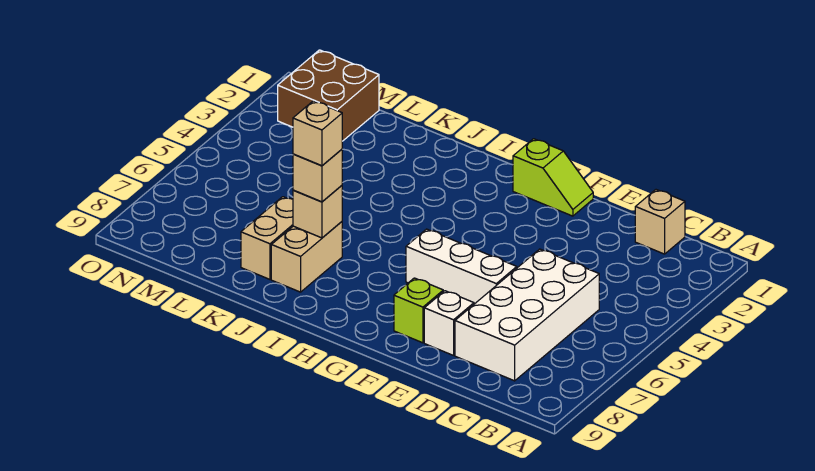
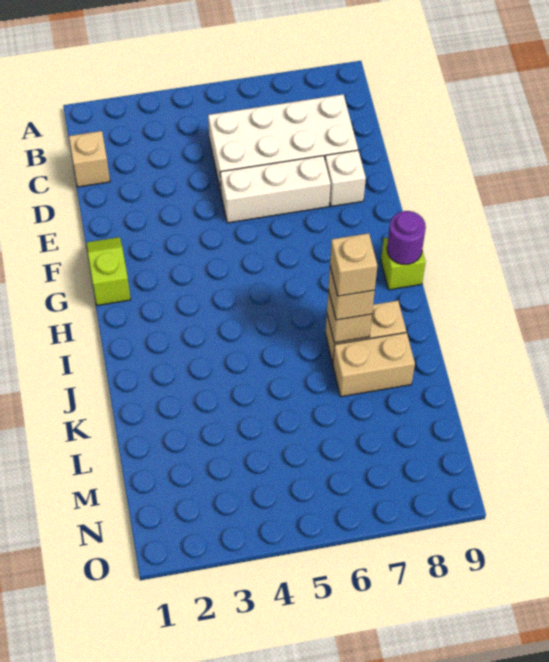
white brick E6:G6 level 1 -> white brick E5:E7 level 1
lime brick F8 level 1 -> lime brick H9 level 1
none -> purple round brick H9 level 2
brown brick M1:N2 level 1 -> none

